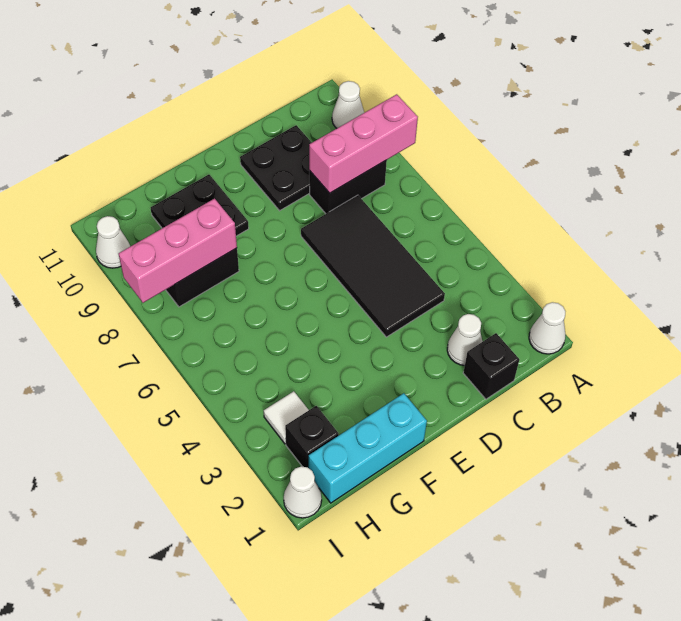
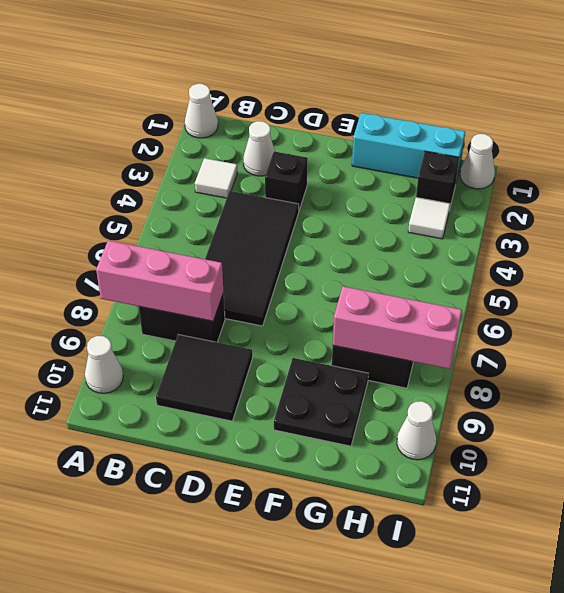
none -> white tile B3 level 1
black brick C1 level 1 -> black brick D3 level 1
black plate C9:D10 level 1 -> black tile C9:D10 level 1

